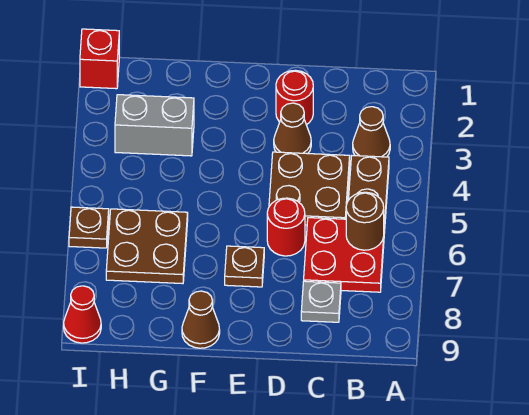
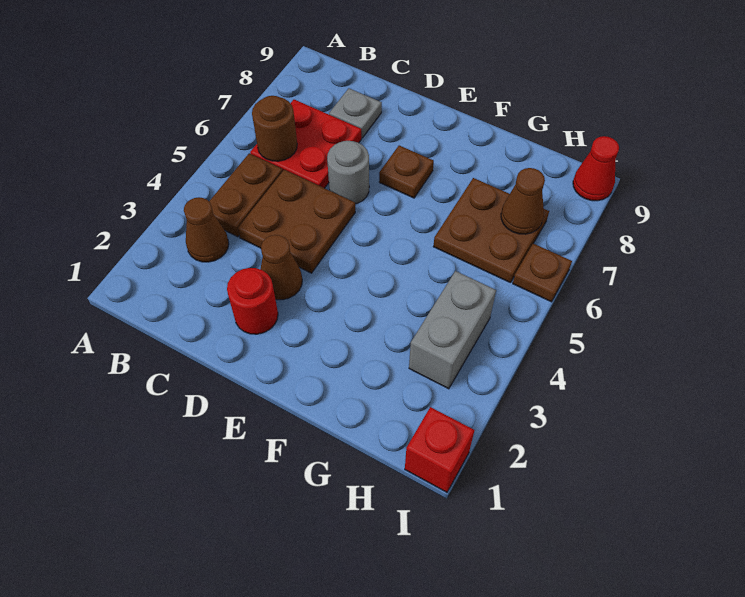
red round brick D6 level 1 -> grey round brick D6 level 1
brown cone F9 level 1 -> brown cone H7 level 2
grey brick G3:H3 level 1 -> grey brick H3:H4 level 1

